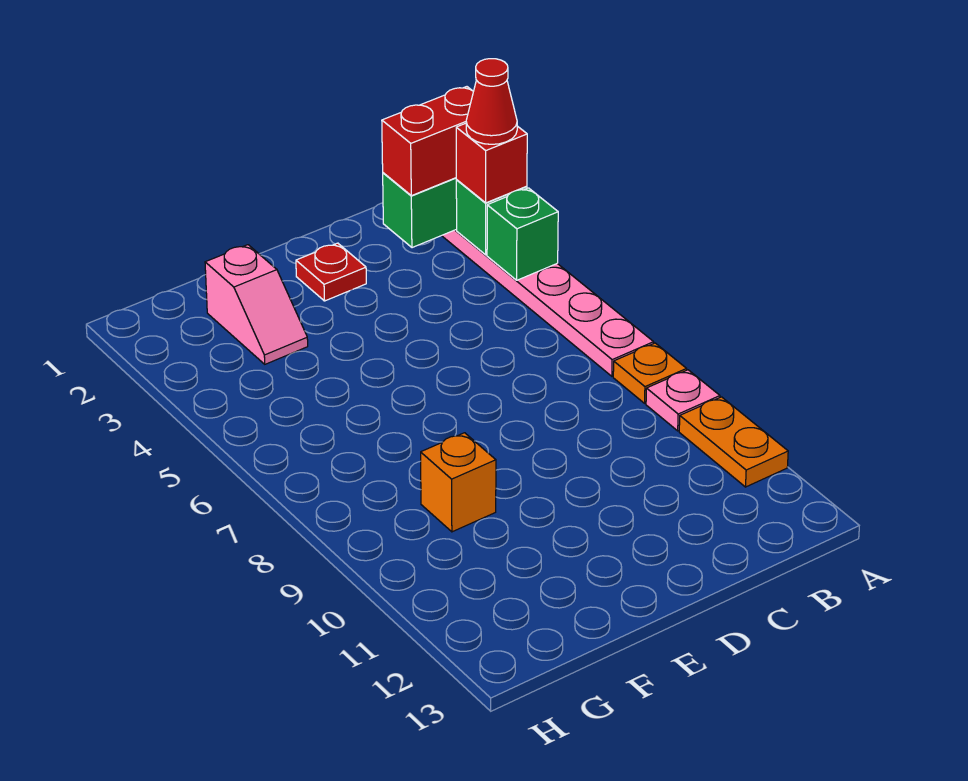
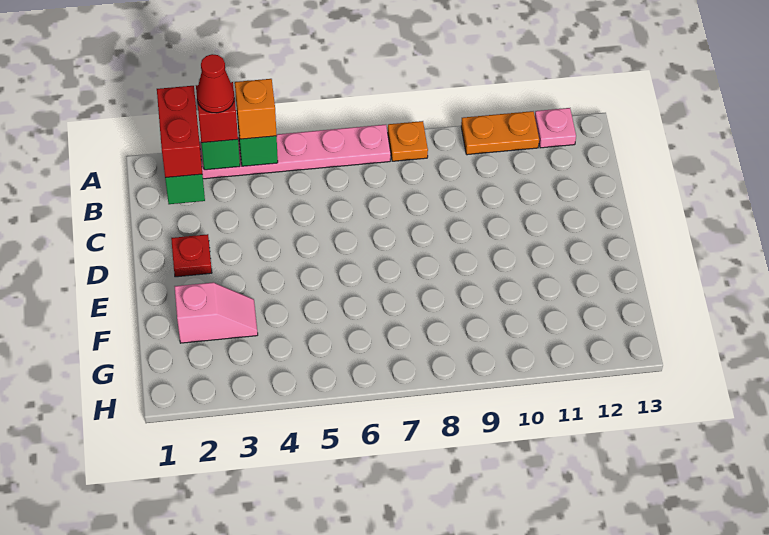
pink plate A9 level 1 -> pink plate A12 level 1
orange brick F9 level 1 -> orange brick A4 level 3

